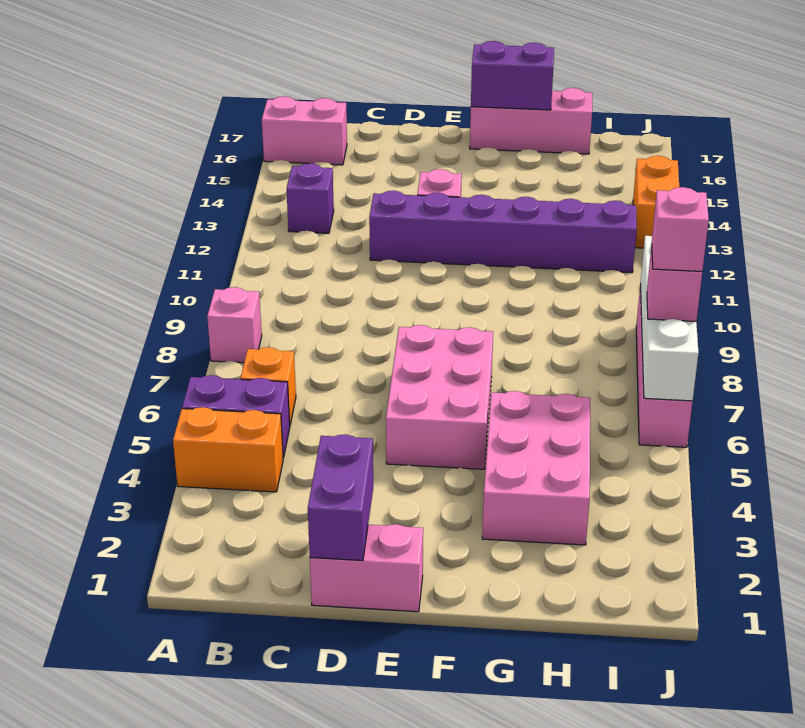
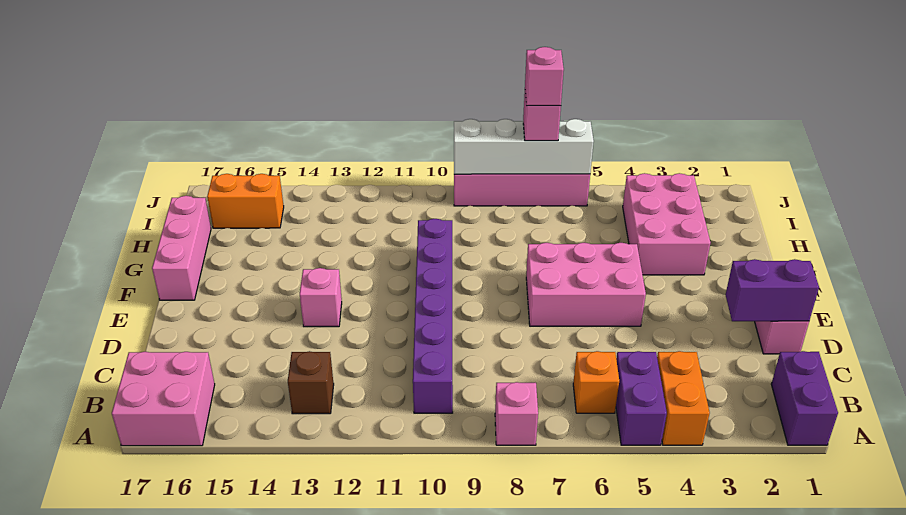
pink brick A16:B16 level 1 -> pink brick A16:B17 level 1
purple brick B13 level 1 -> brown brick B13 level 1
purple brick D12:I12 level 1 -> purple brick B10:G10 level 1
purple brick F17:G17 level 2 -> purple brick A1:B1 level 1
pink brick G3:H5 level 1 -> pink brick G3:I4 level 1
orange brick J13:J14 level 1 -> orange brick I15:I16 level 1

